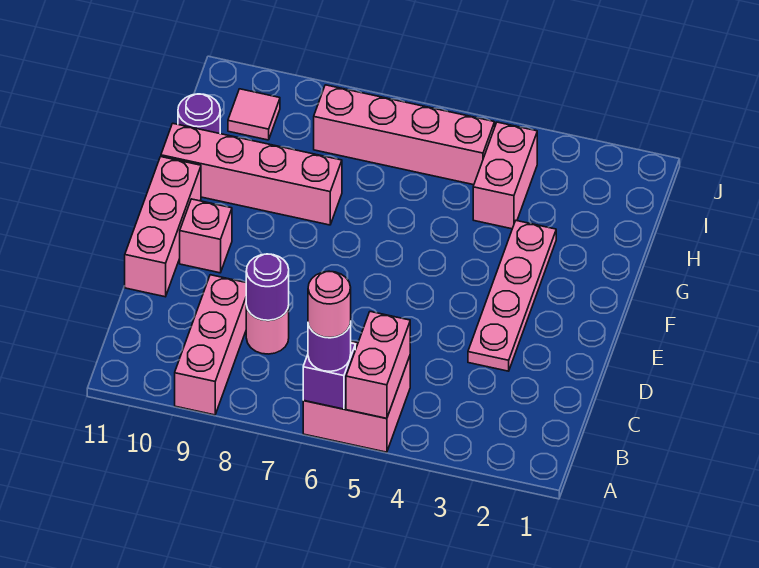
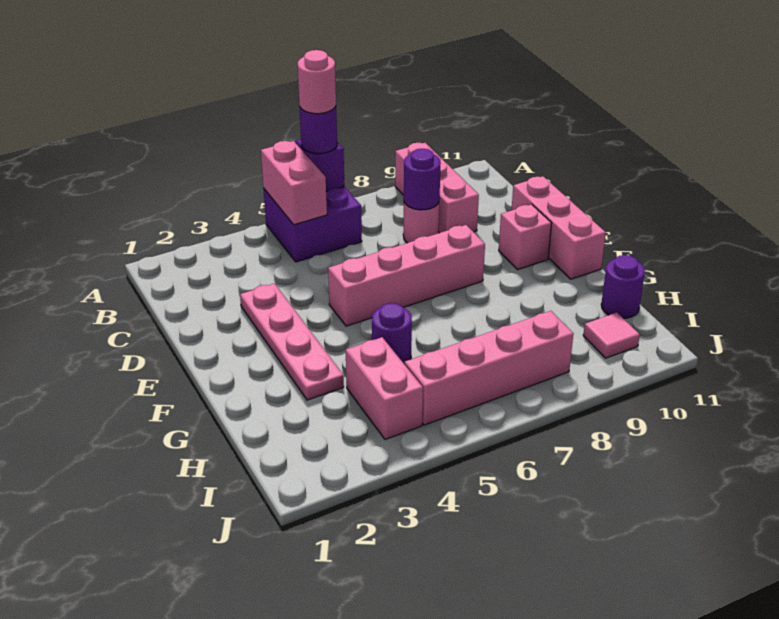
pink brick A5:B6 level 1 -> purple brick A5:B6 level 1
none -> purple round brick G5 level 1
pink brick G8:G11 level 1 -> pink brick E5:E8 level 1

